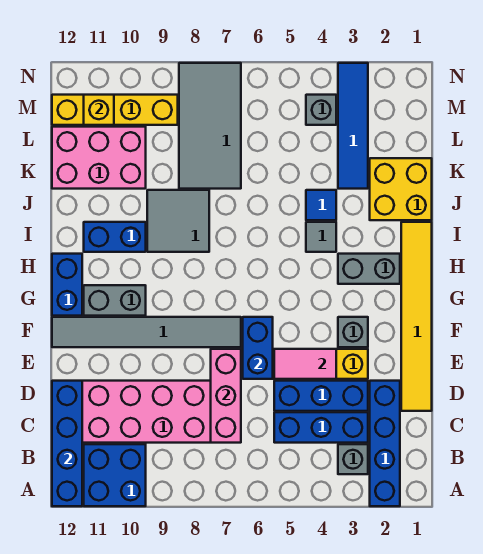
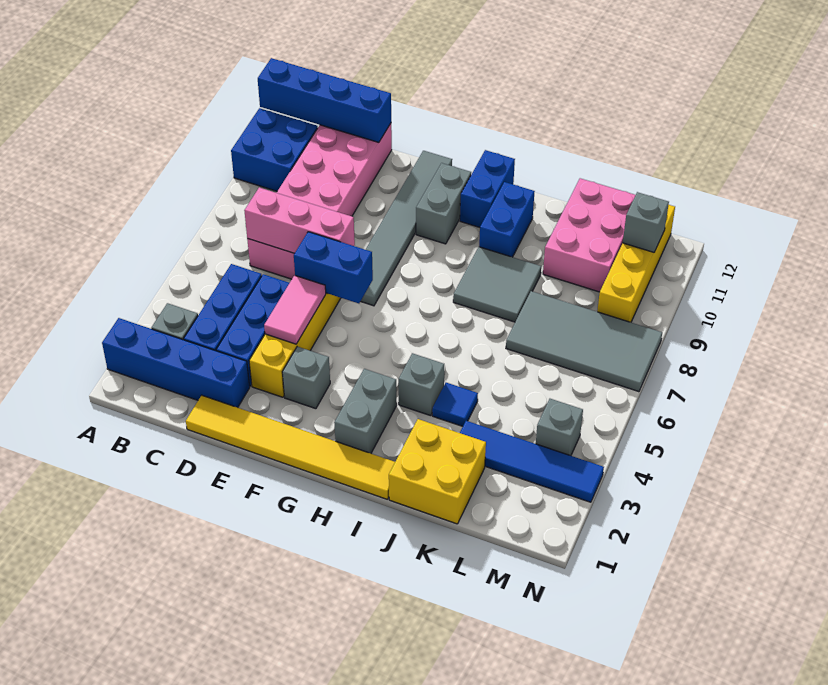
blue brick G12:H12 level 1 -> blue brick H11:H12 level 1
grey tile I4 level 1 -> grey brick I4 level 1
yellow brick M11 level 2 -> grey brick M11 level 2

